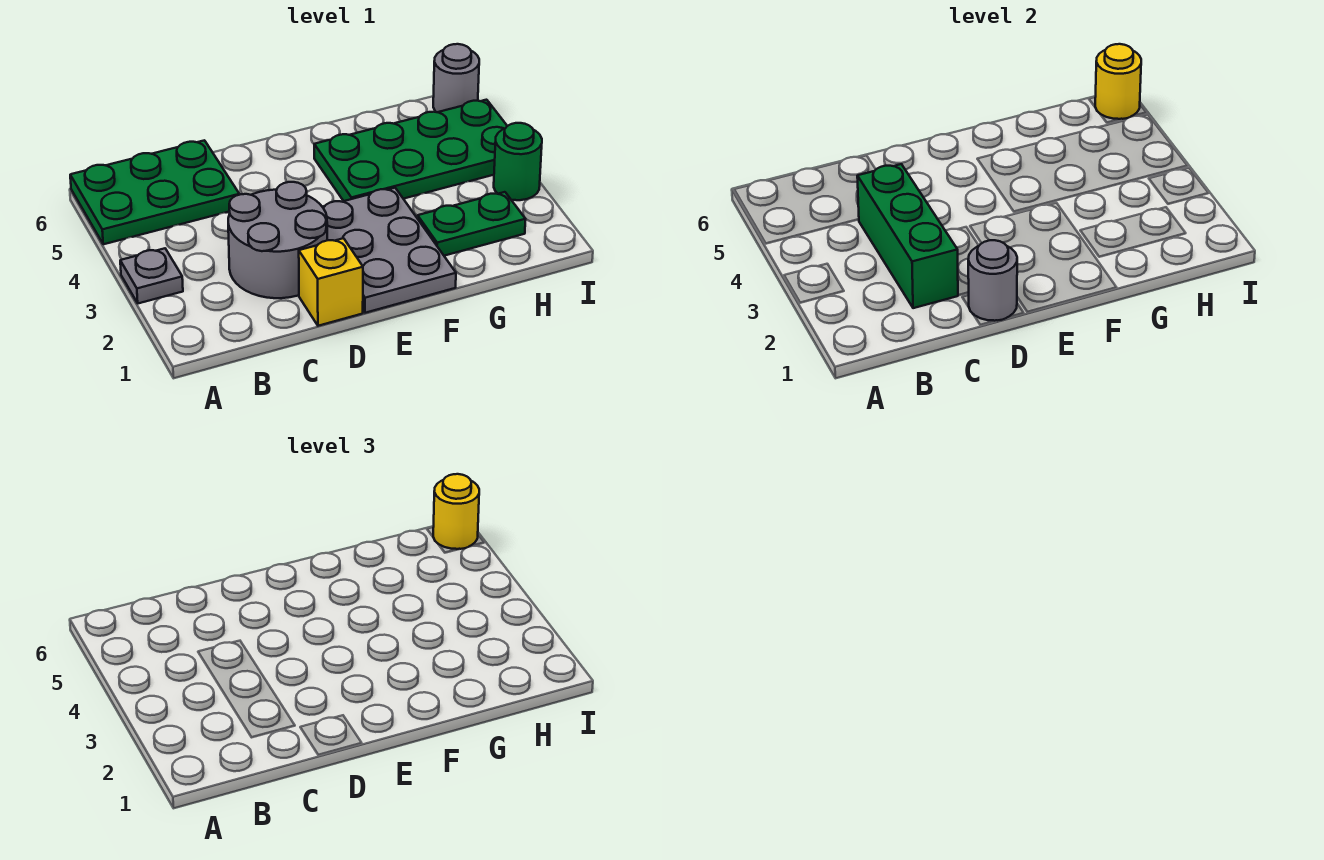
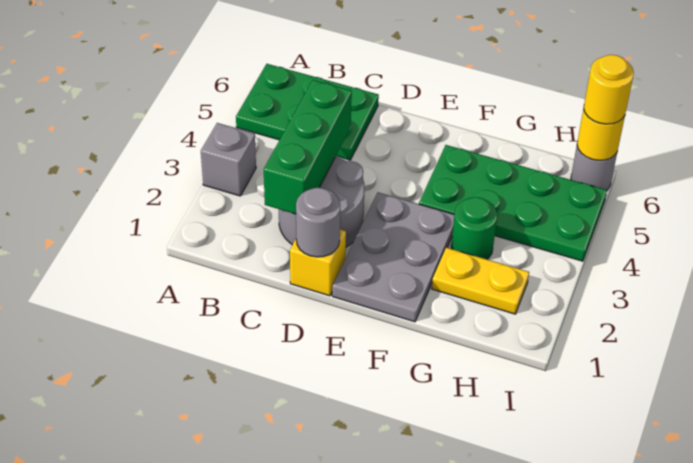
grey plate A3 level 1 -> grey brick A3 level 1
green plate G2:H2 level 1 -> yellow plate G2:H2 level 1
green round brick I3 level 1 -> green round brick G3 level 1

